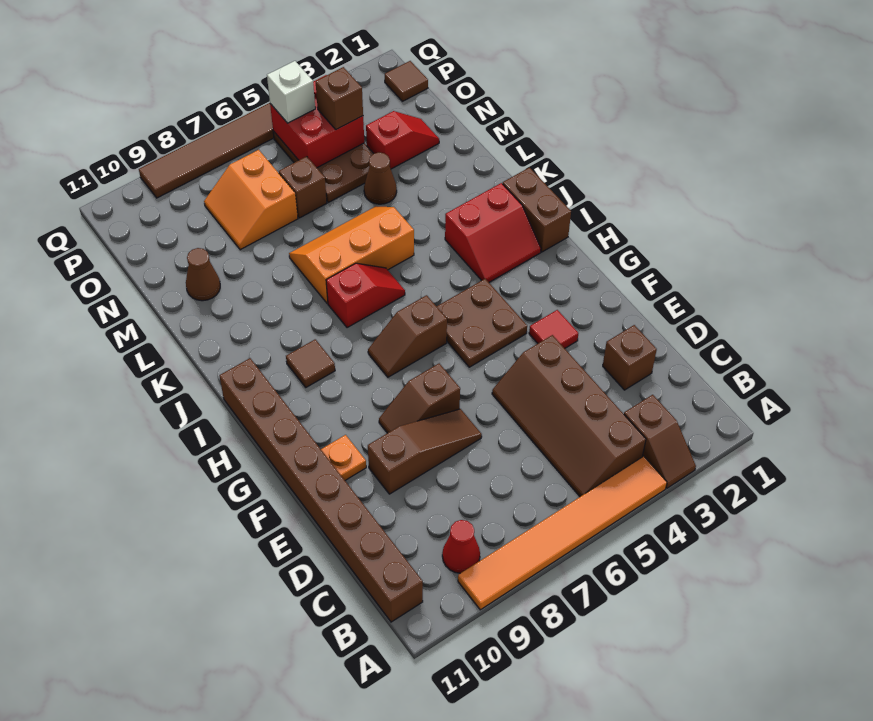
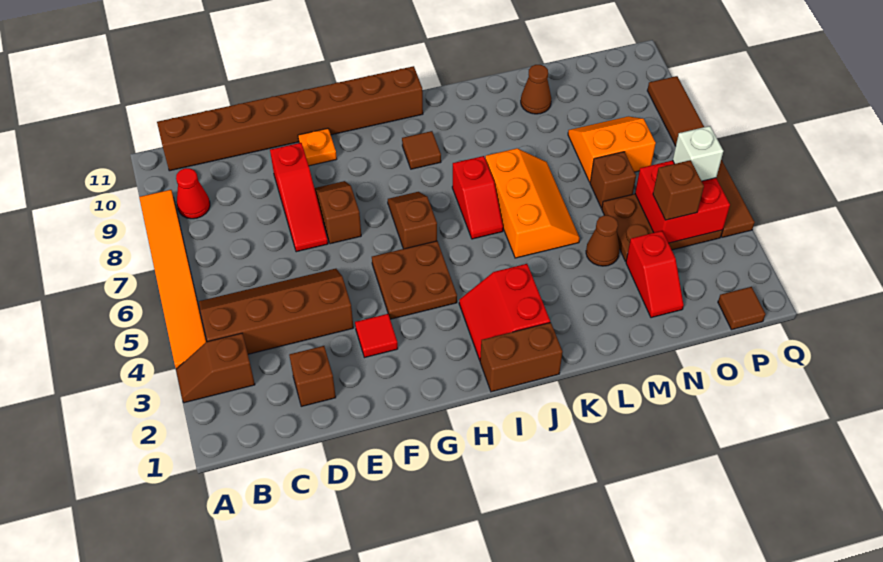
brown slope E7:E9 level 1 top 9 -> red slope E7:E9 level 1 top 9

